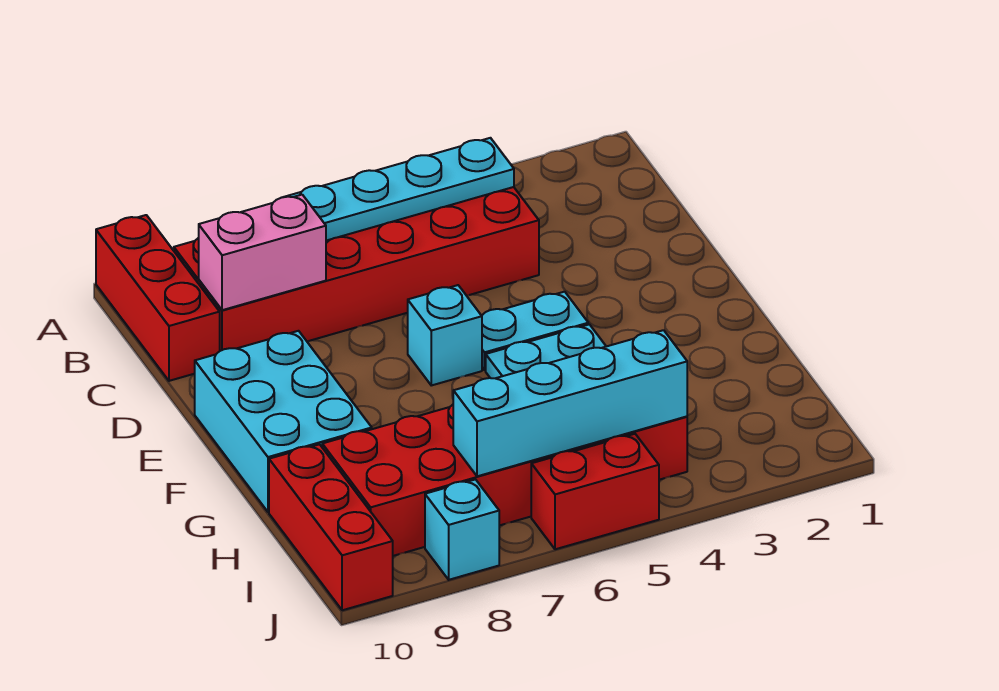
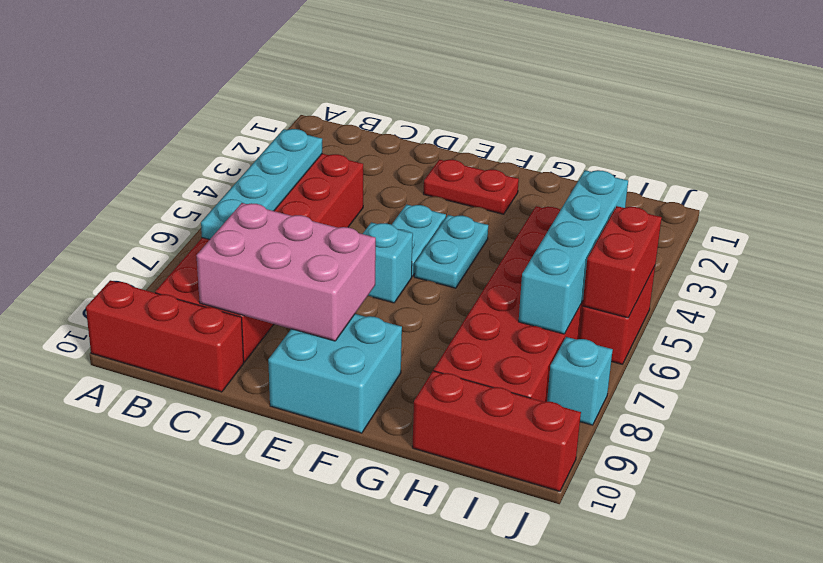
pink brick C8:C9 level 2 -> pink brick C8:E9 level 2
none -> red plate E2:F2 level 1
cyan brick E9:G10 level 1 -> cyan brick E9:F10 level 1
none -> red brick J5:J6 level 2

